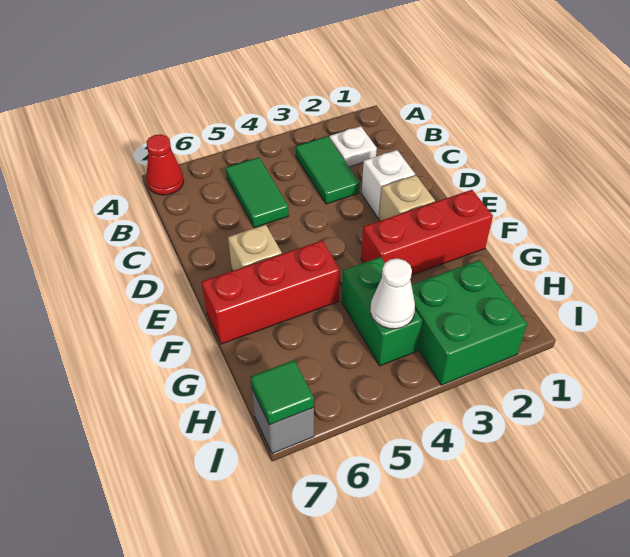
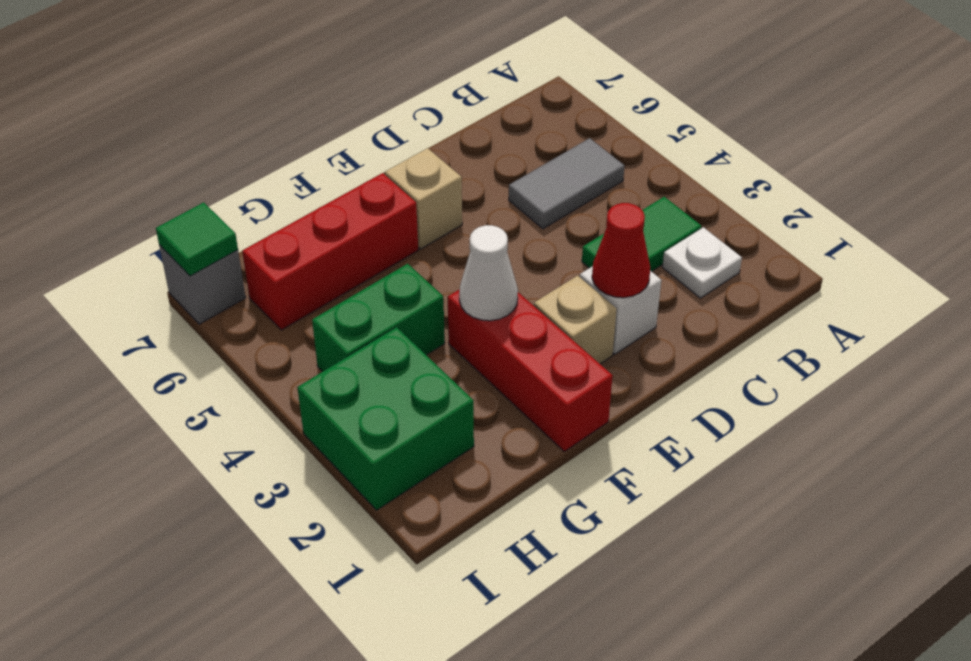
red cone A7 level 1 -> red cone D2 level 2
green tile B5:C5 level 1 -> grey tile B5:C5 level 1
red brick F5:F7 level 1 -> red brick F6:H6 level 1
white cone H4 level 2 -> white cone F3 level 2

